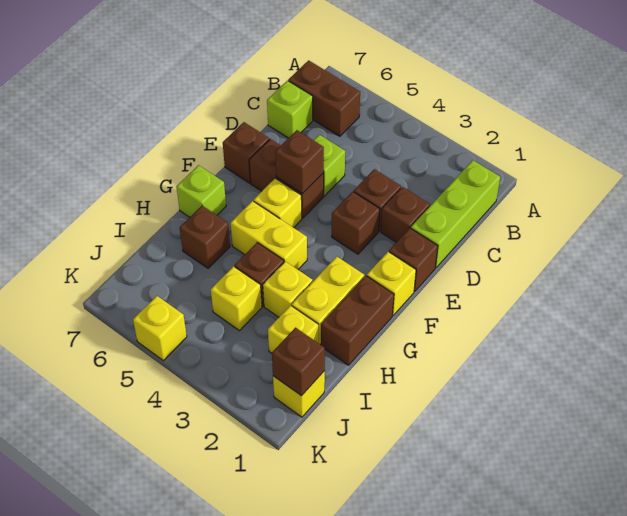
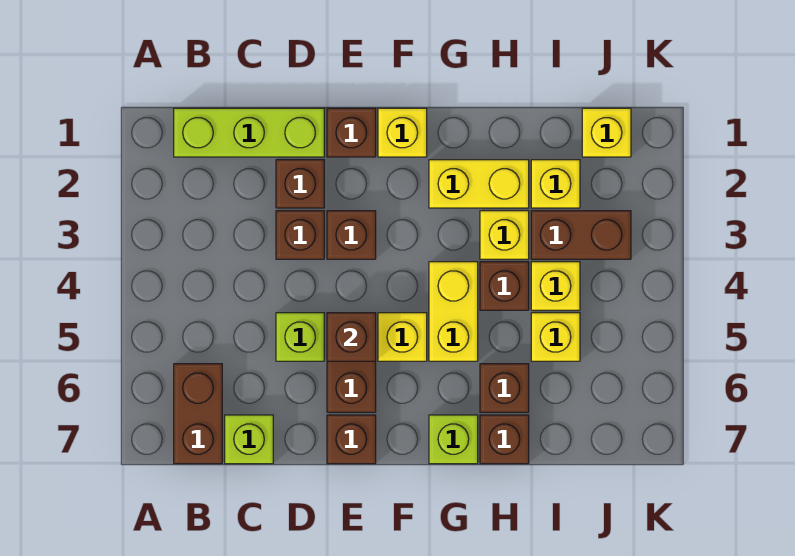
brown brick G1:H1 level 1 -> brown brick I3:J3 level 1
brown brick J1 level 2 -> brown brick H7 level 1
yellow brick K5 level 1 -> yellow brick I5 level 1

